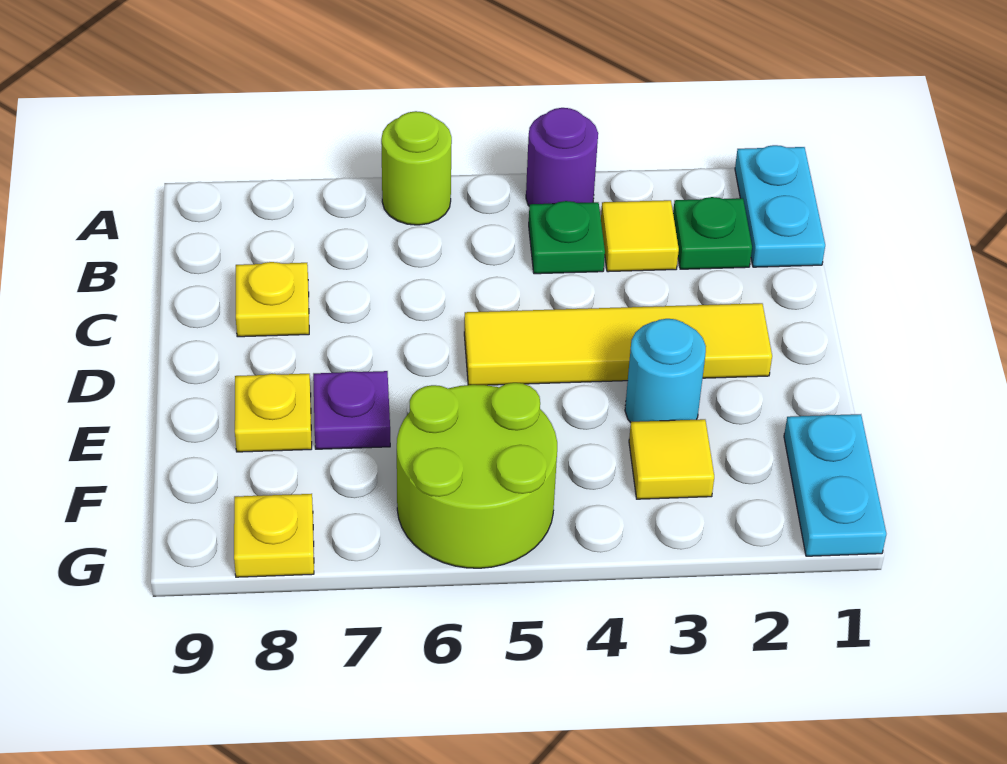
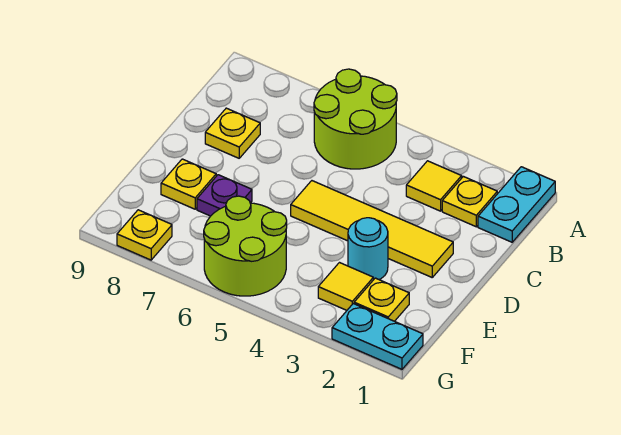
purple round brick A4 level 1 -> none
lime round brick A6 level 1 -> lime round brick A5:B6 level 1
green plate B2 level 1 -> yellow plate B2 level 1
green plate B4 level 1 -> none
cyan plate F1:G1 level 1 -> cyan plate G1:G2 level 1
none -> yellow plate F2 level 1

